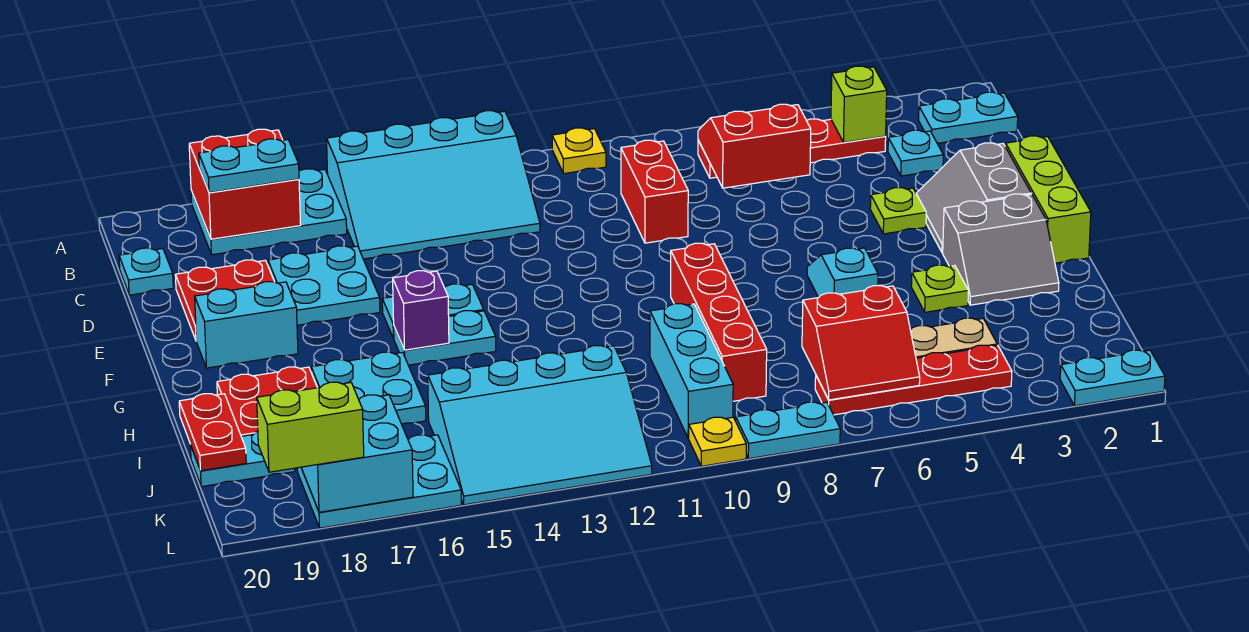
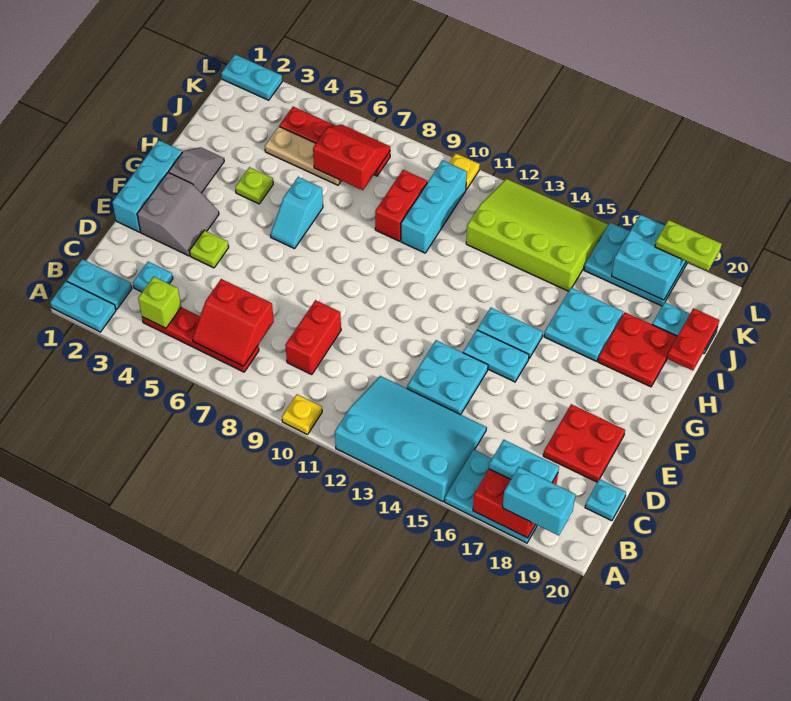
cyan plate D16:E17 level 1 -> cyan plate D13:E14 level 1
lime brick E1:G1 level 1 -> cyan brick E1:G1 level 1
cyan brick F18:F19 level 1 -> cyan brick A18:A19 level 3
grey slope G2:H3 level 1 top G -> grey slope G2:H2 level 1 top G
red brick G9:J9 level 1 -> red brick I9:J9 level 1
purple brick G15 level 2 -> none
cyan slope J12:L15 level 1 top J -> lime slope J12:L15 level 1 top J
cyan plate L8:L9 level 1 -> cyan plate A1:A2 level 1
lime brick L18:L19 level 3 -> lime plate L18:L19 level 3

